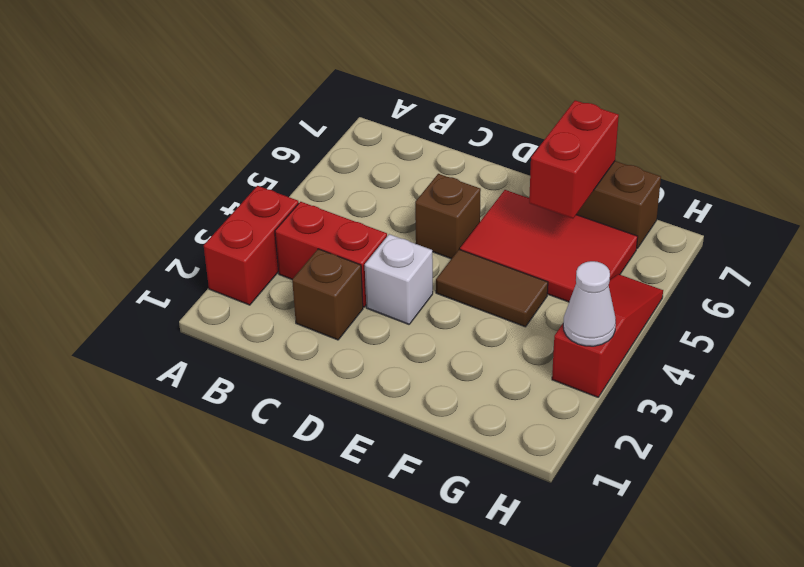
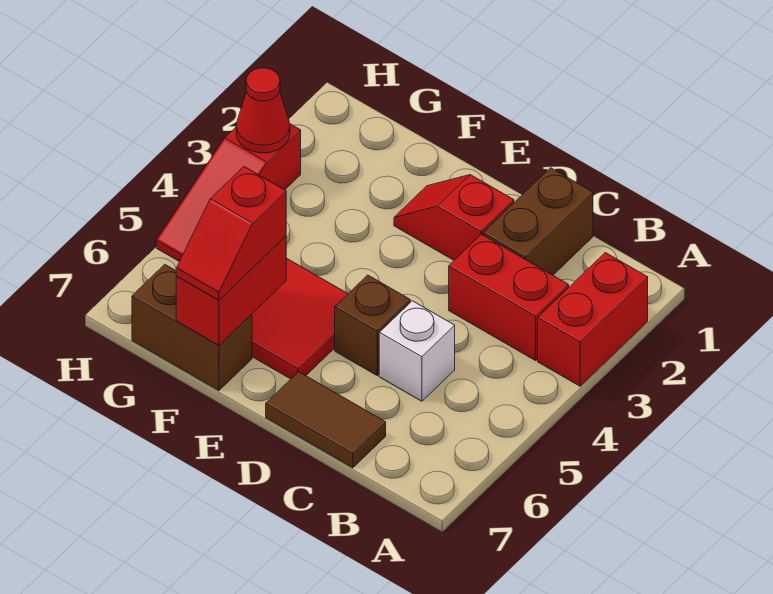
brown brick C2 level 1 -> brown brick C1:C2 level 1
none -> red slope D2:E2 level 1 top D
white brick D3 level 1 -> white brick C5 level 1
brown tile E4:F4 level 1 -> brown tile C7:D7 level 1
none -> red slope F6:F7 level 3 top 6
white cone H3 level 2 -> red cone H3 level 2

